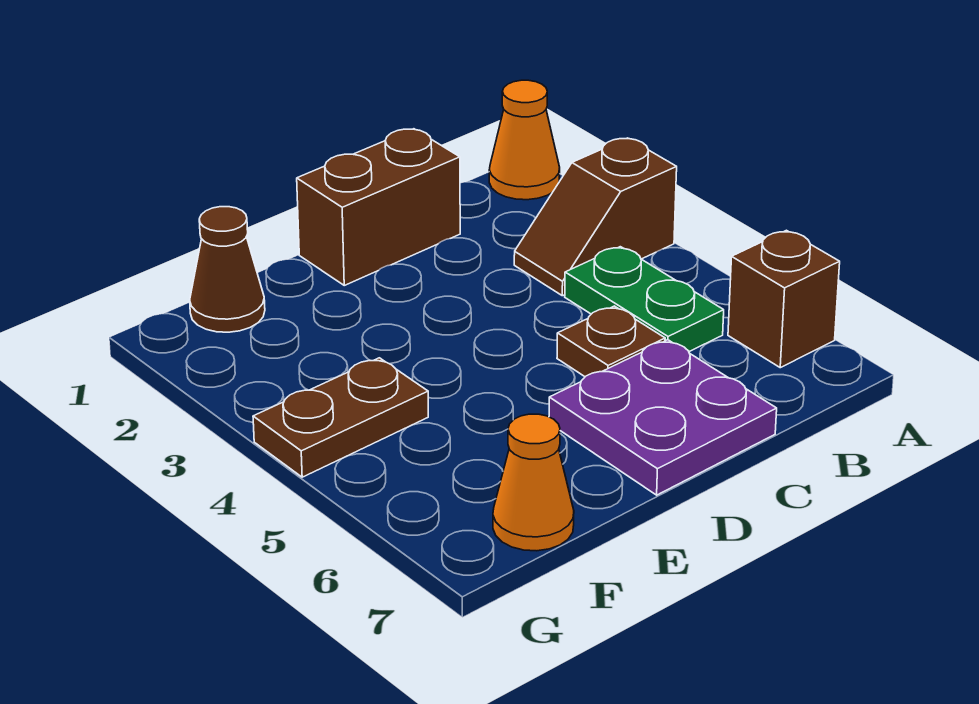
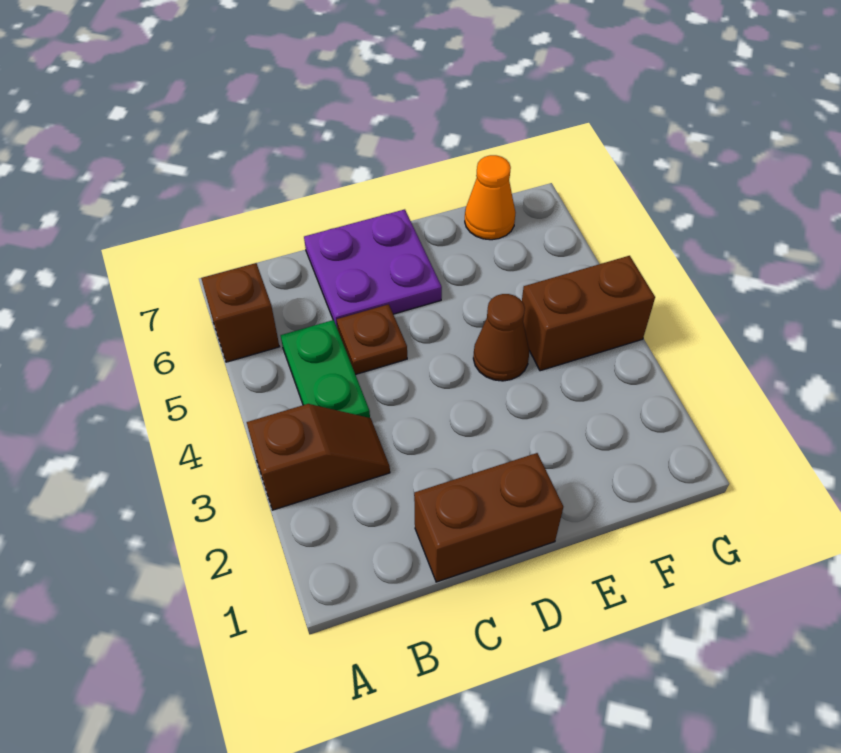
orange cone A1 level 1 -> none
brown cone F1 level 1 -> brown cone E4 level 1
brown plate F4:G4 level 1 -> brown brick F4:G4 level 1

